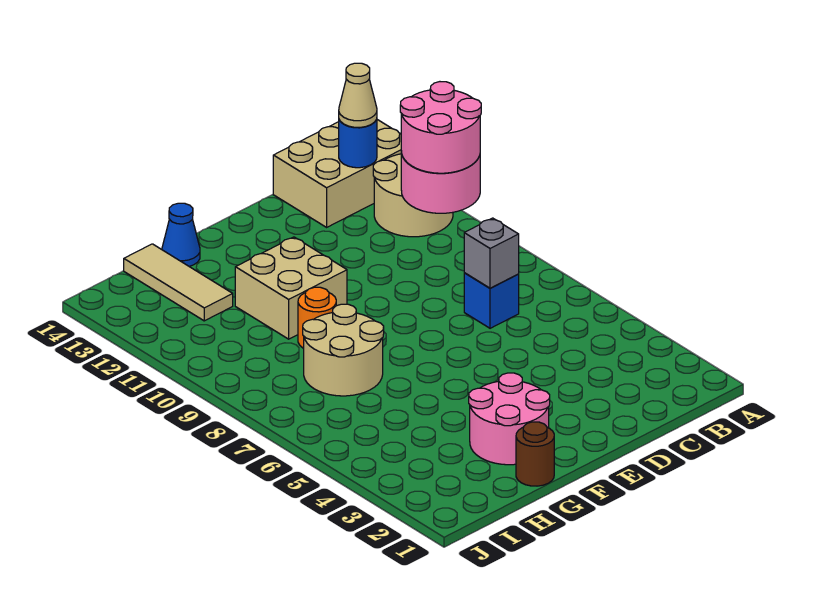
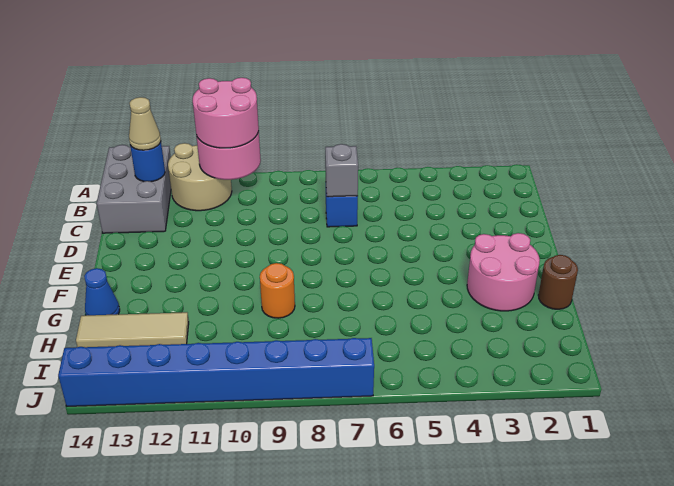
tan brick A13:C14 level 1 -> grey brick A13:C14 level 1
tan brick F10:G11 level 1 -> none
tan round brick G7:H8 level 1 -> none
none -> blue brick J7:J14 level 1

